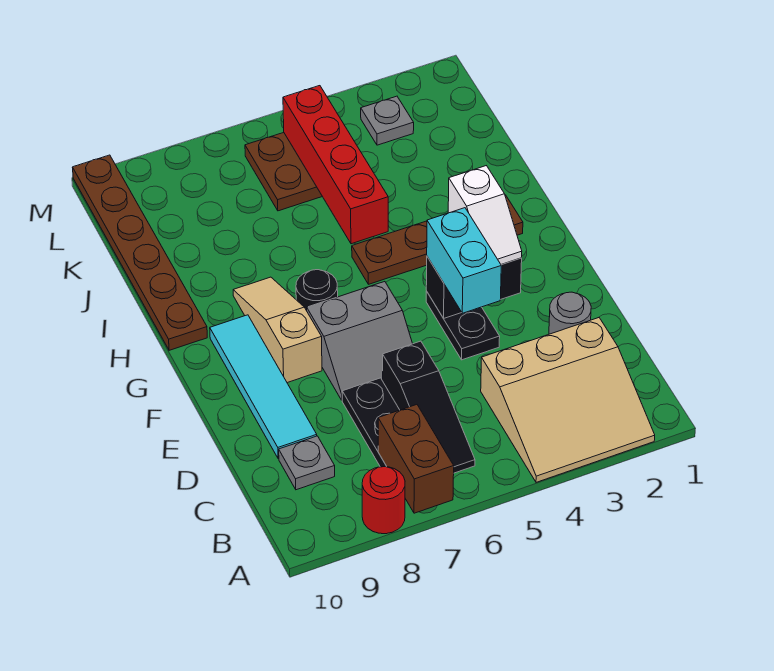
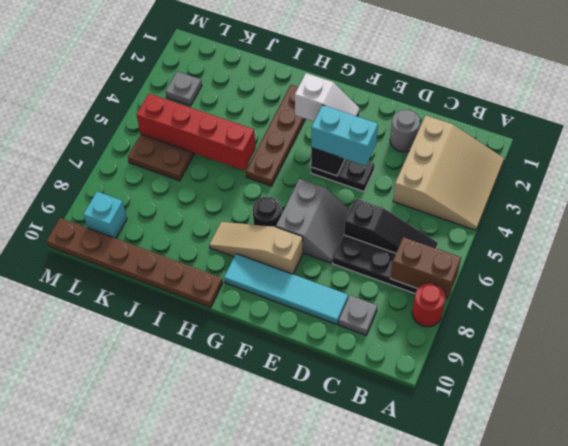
none -> cyan brick L9 level 1

